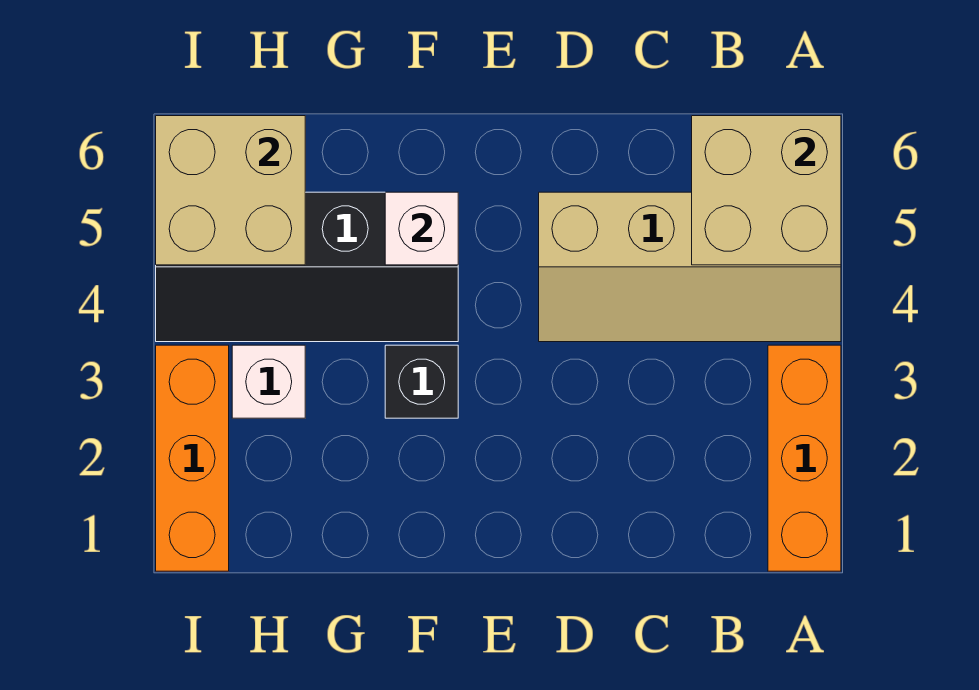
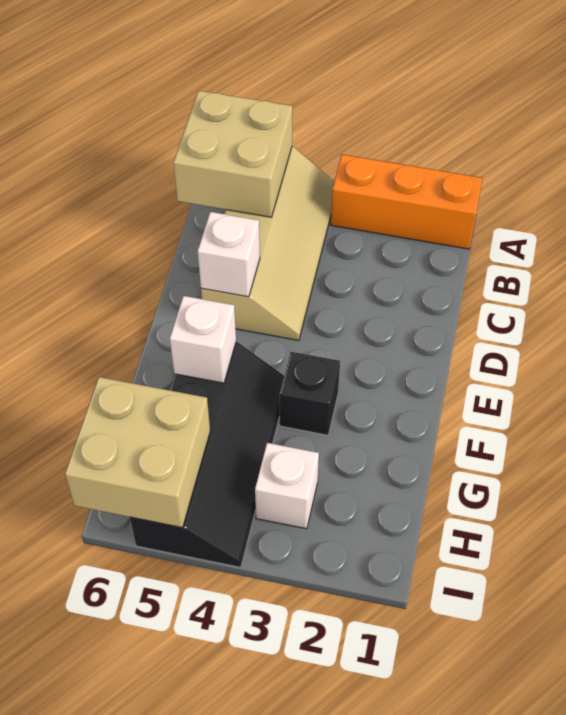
none -> white brick D5 level 2
orange brick I1:I3 level 1 -> none

